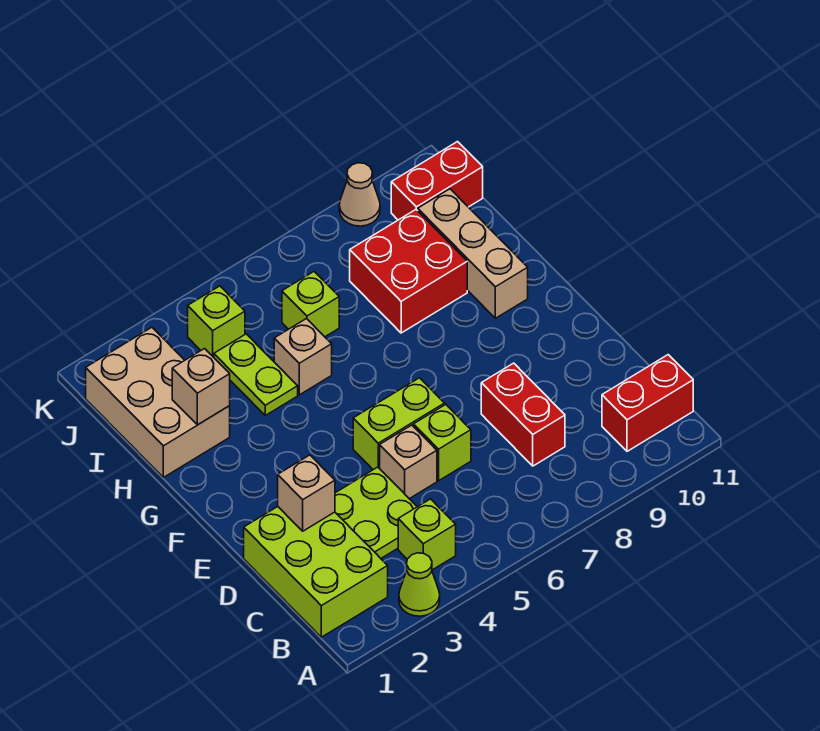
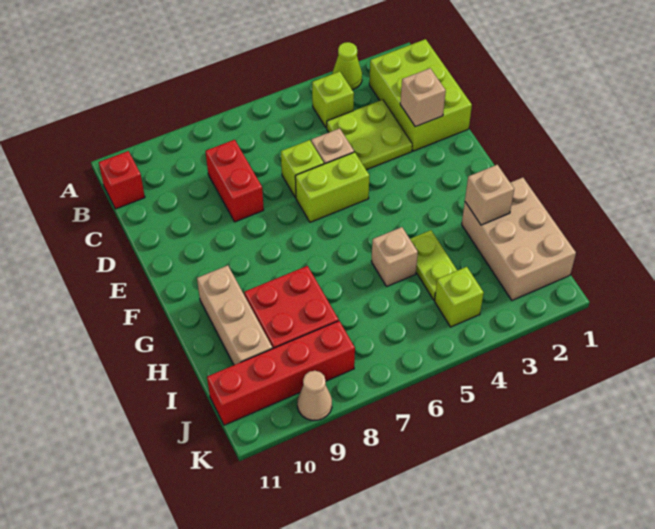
red brick B10:B11 level 1 -> red brick B11 level 1
lime brick I6 level 1 -> none
red brick J10:J11 level 1 -> red brick J8:J11 level 1

